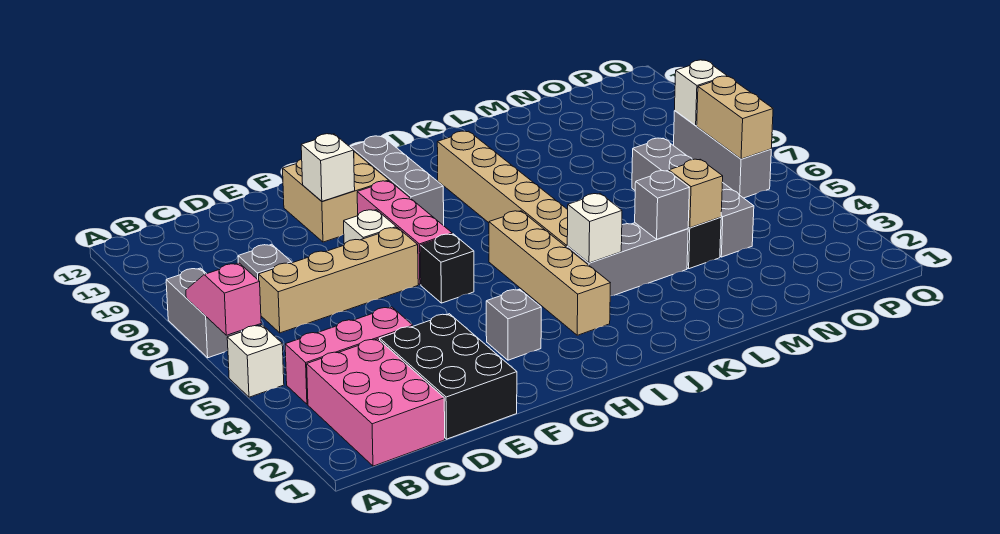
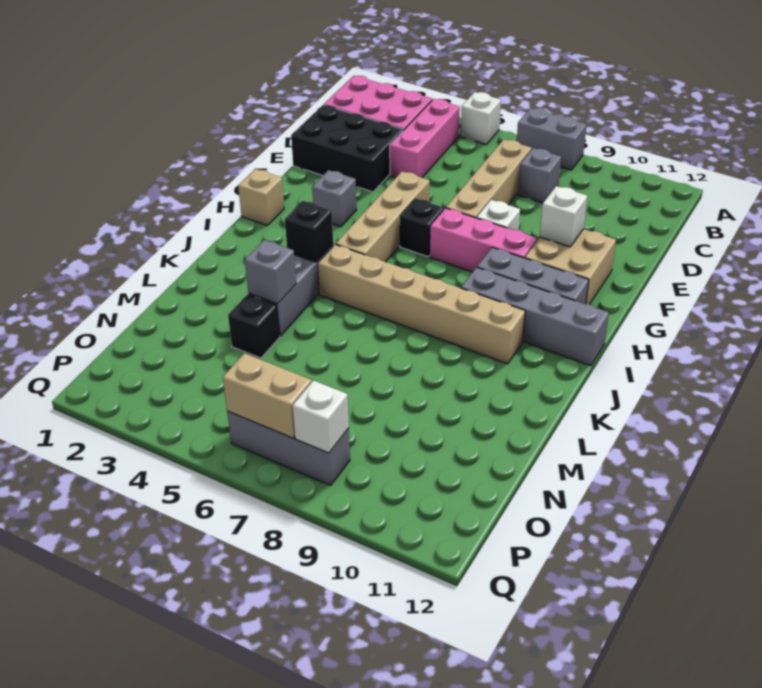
pink slope A6:A7 level 2 top 6 -> none
tan brick I3:I6 level 1 -> tan brick F5:I5 level 1
white brick J4 level 2 -> black brick J4 level 2
tan brick M4 level 2 -> tan brick H1 level 1
grey brick N4:N7 level 1 -> grey brick I9:I12 level 1

